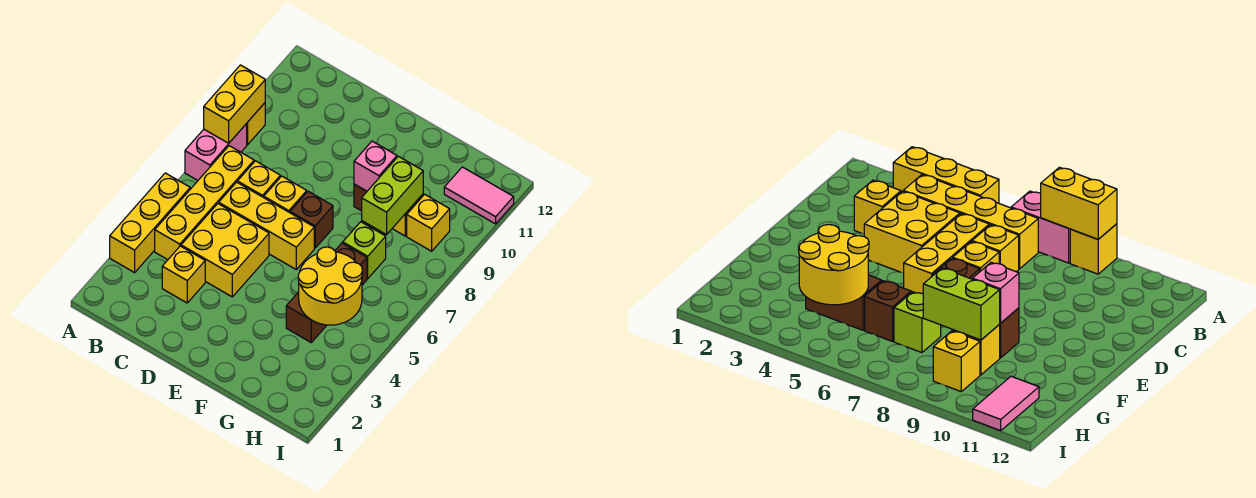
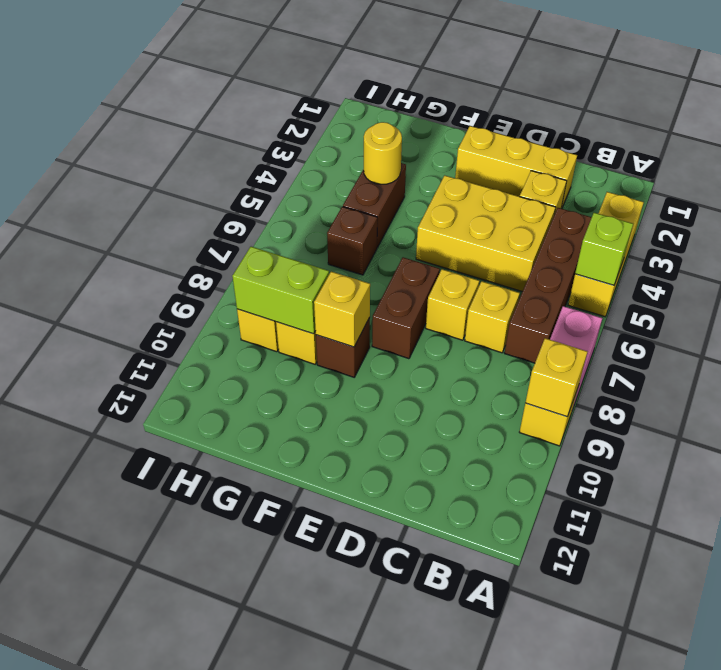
yellow brick A8:A9 level 2 -> yellow brick A9 level 2
yellow brick B4:B7 level 1 -> brown brick B4:B7 level 1
yellow brick C4:D5 level 1 -> yellow brick C4:E5 level 1
yellow brick C6:E6 level 1 -> yellow brick C2:E2 level 1
brown brick E7 level 1 -> brown brick E7:E8 level 1
pink brick F9 level 2 -> yellow brick F9 level 2
yellow round brick G4:H5 level 2 -> yellow round brick G4 level 2
lime brick G7 level 1 -> lime brick A5 level 2
lime brick G8:G9 level 2 -> lime brick G9:H9 level 2
pink tile H11:I11 level 1 -> none

